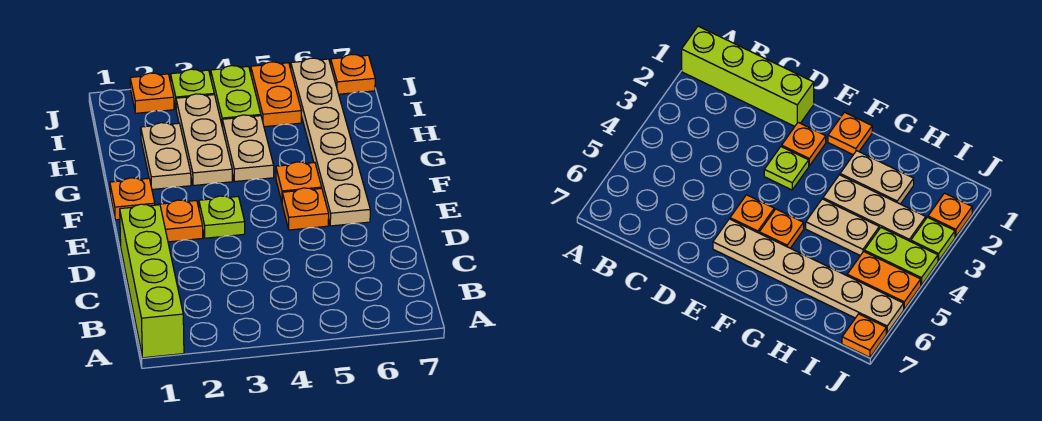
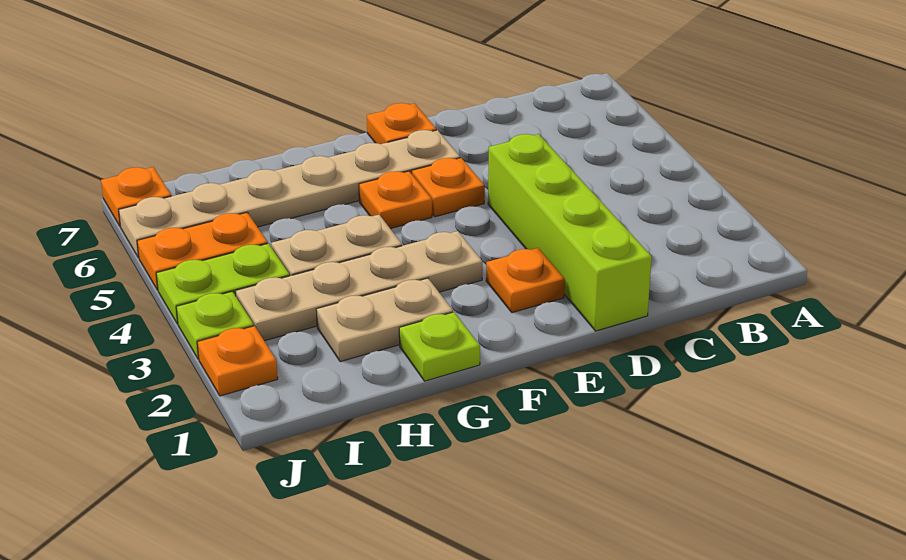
lime brick A1:D1 level 1 -> lime brick D1:D4 level 1
lime plate E3 level 1 -> lime plate G1 level 1
orange plate F1 level 1 -> orange plate E7 level 1
tan plate G3:I3 level 1 -> tan plate F3:I3 level 1

